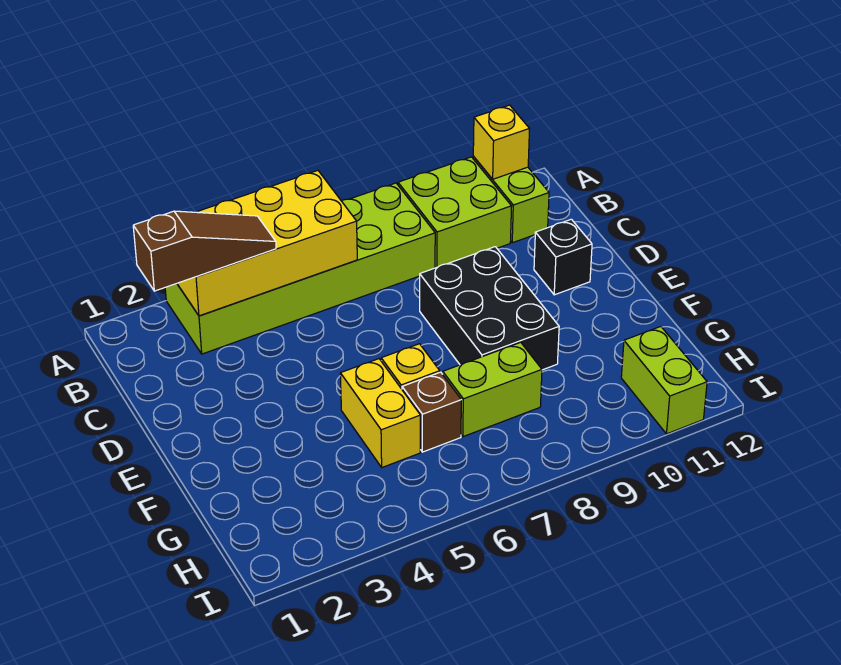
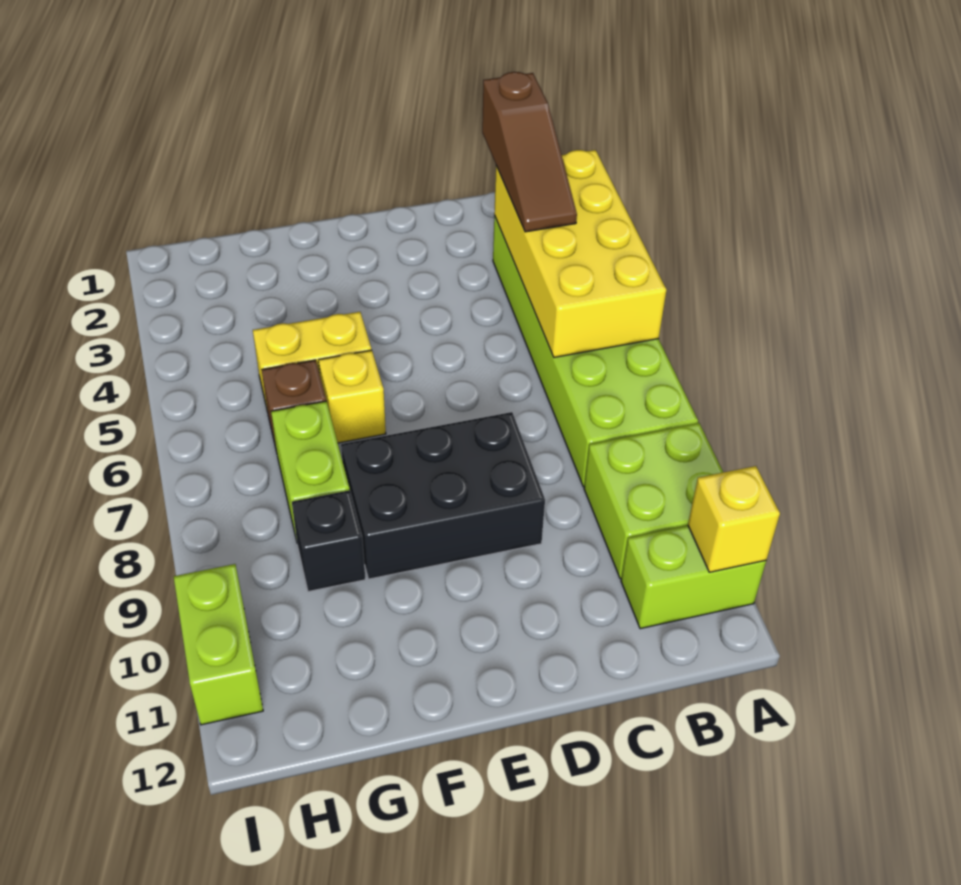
black brick D11 level 1 -> black brick G9 level 1
lime brick H11:I11 level 1 -> lime brick I10:I11 level 1

